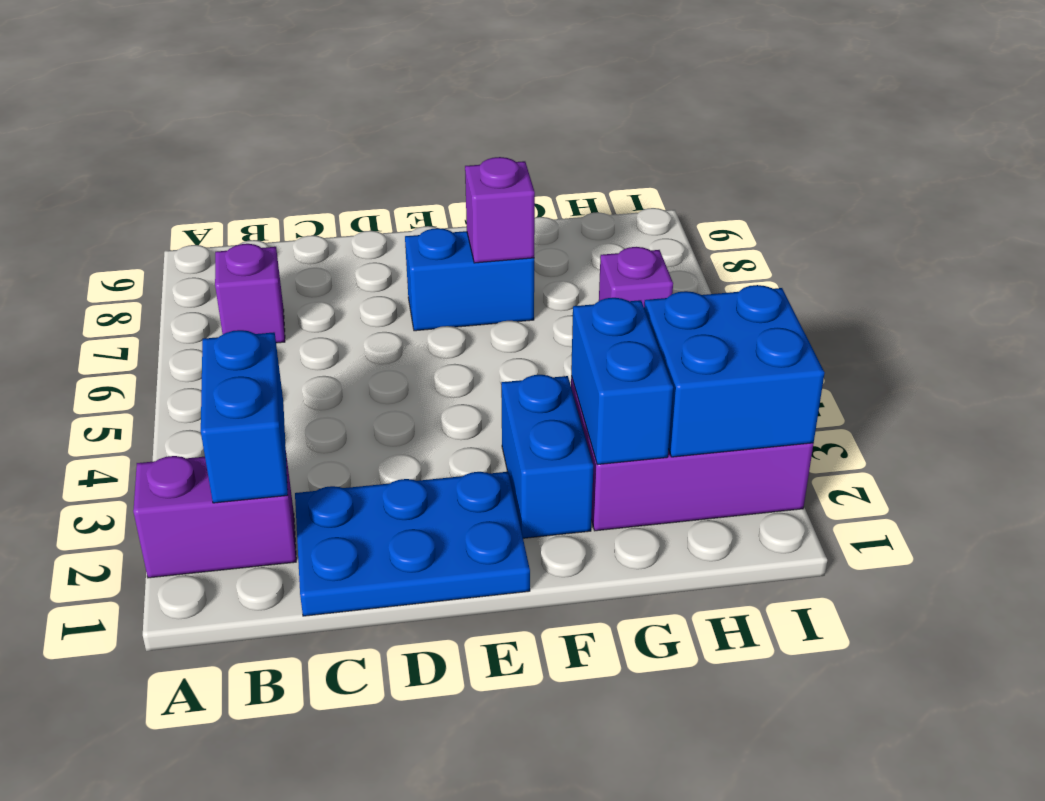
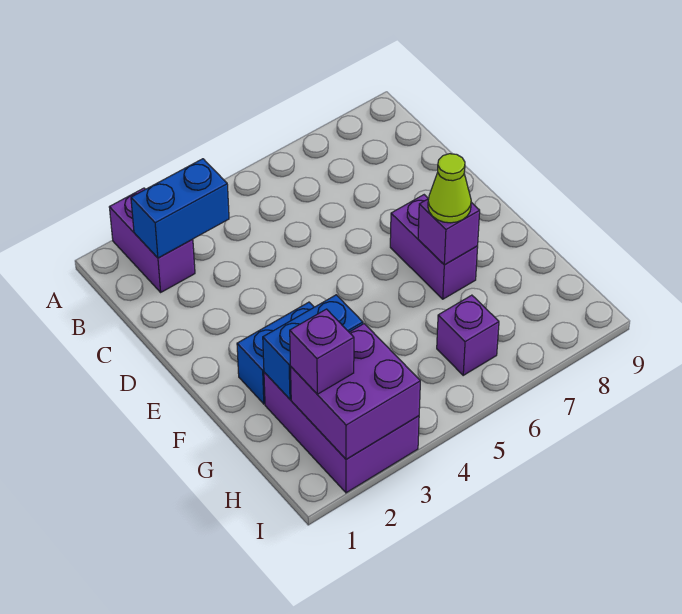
purple brick B7 level 1 -> purple brick H2 level 3
blue plate C1:E2 level 1 -> none
blue brick E7:F7 level 1 -> purple brick E7:F7 level 1
none -> lime cone F7 level 3
blue brick H2:I3 level 2 -> purple brick H2:I3 level 2

